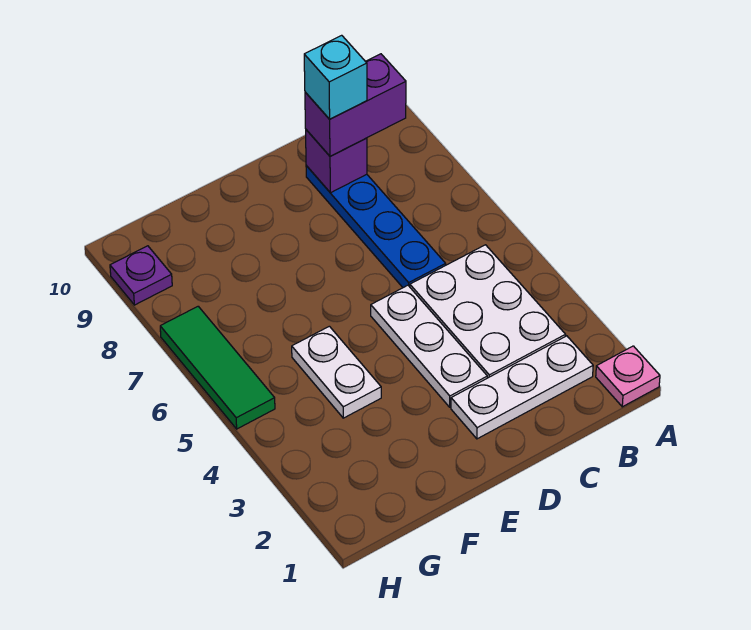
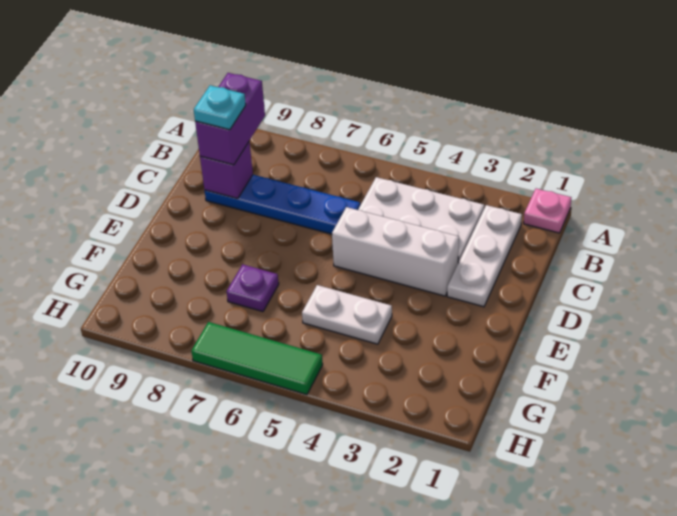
cyan brick C9 level 4 -> cyan plate C9 level 4
white plate D3:D5 level 1 -> white brick D3:D5 level 1
purple plate H9 level 1 -> purple plate F7 level 1

